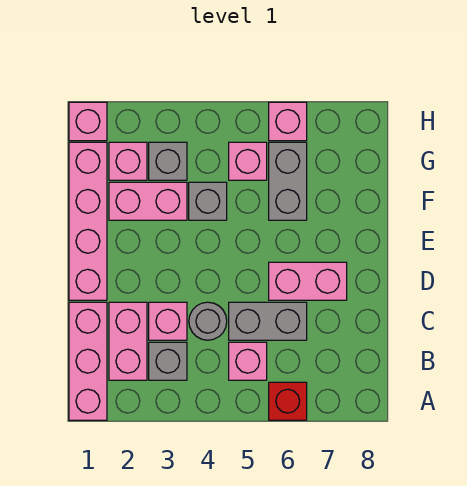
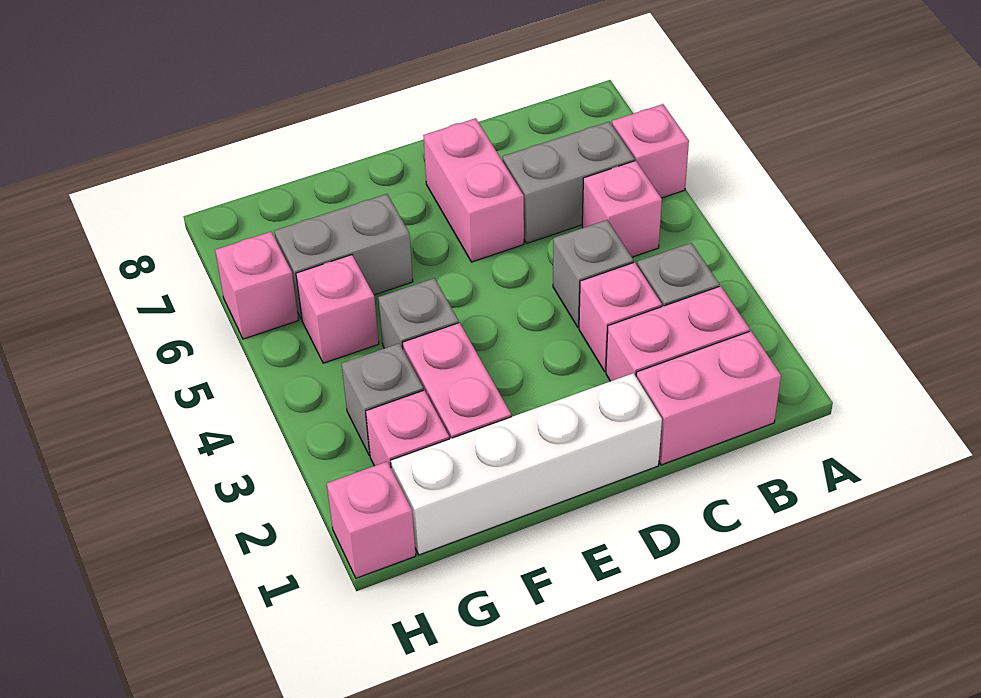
pink brick A1:C1 level 1 -> pink brick B1:C1 level 1
red brick A6 level 1 -> pink brick A6 level 1
grey round brick C4 level 1 -> grey brick C4 level 1
grey brick C5:C6 level 1 -> grey brick B6:C6 level 1
pink brick D1:G1 level 1 -> white brick D1:G1 level 1

